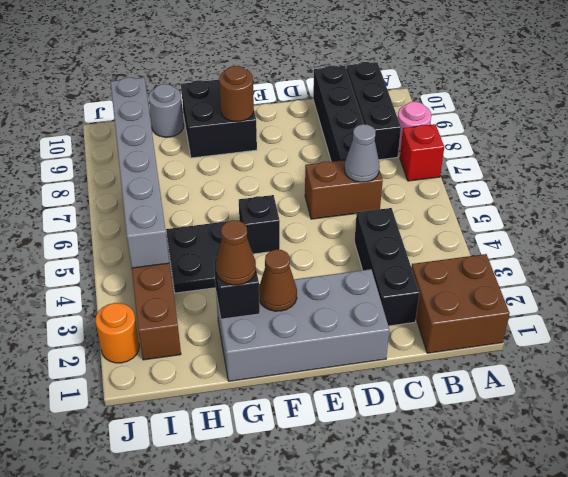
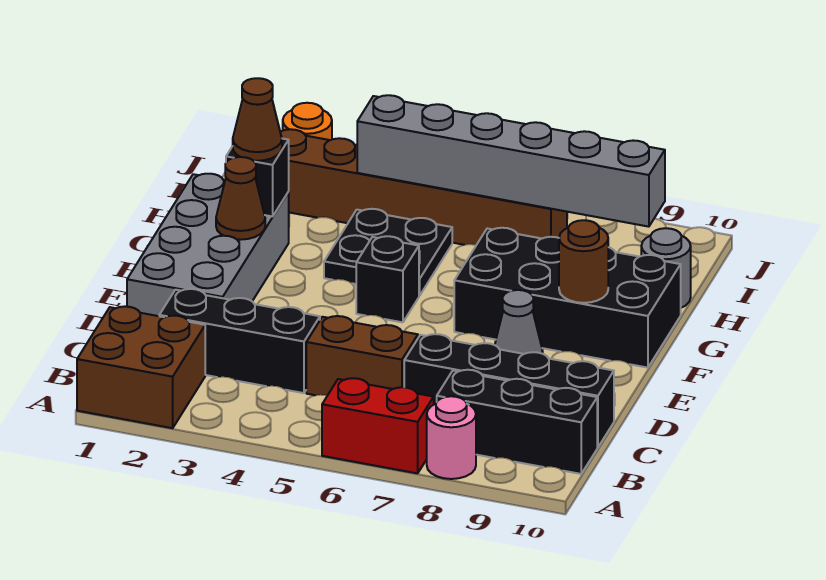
red brick A7 level 1 -> red brick A6:A7 level 1
brown brick C6:D6 level 1 -> brown brick C5:C6 level 1
grey cone C6 level 2 -> grey cone E8 level 1
black brick F9:G10 level 1 -> black brick F7:G10 level 1

